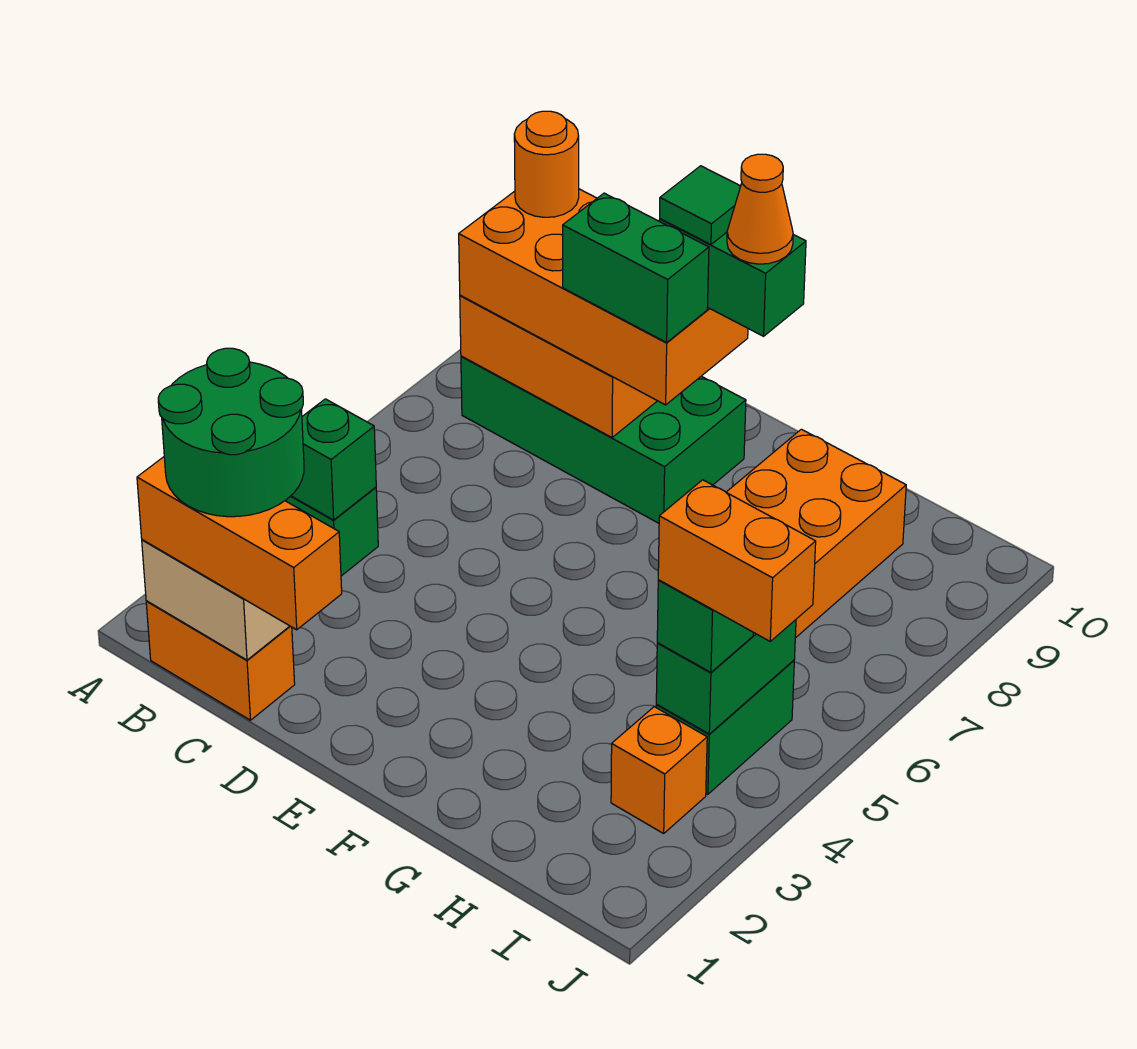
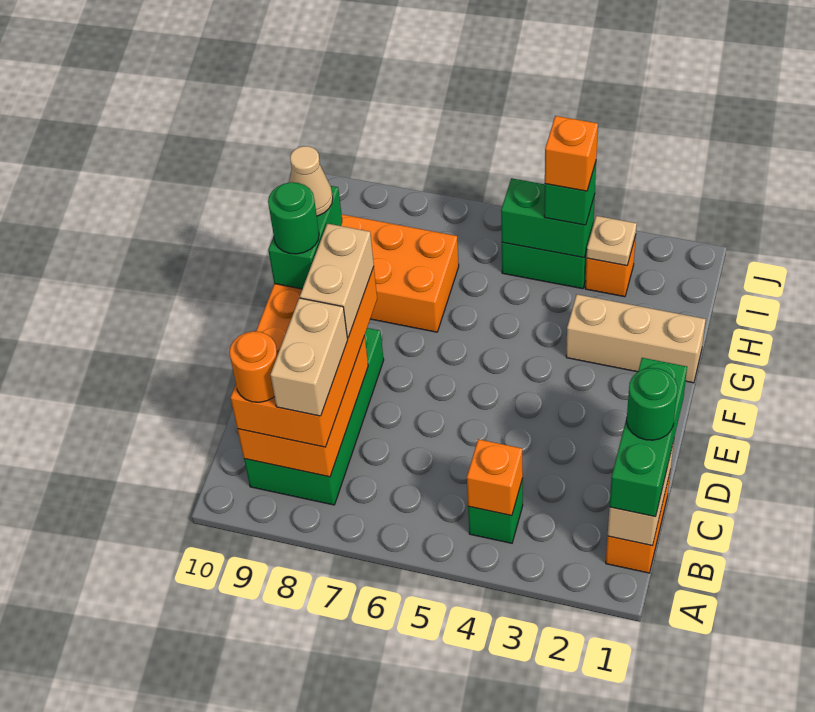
orange brick B1:D1 level 3 -> green brick B1:D1 level 3
green round brick B1:C2 level 4 -> green round brick C1 level 4
green brick B4 level 2 -> orange brick B4 level 2
none -> tan brick B8:C8 level 4
green brick D8:E8 level 4 -> tan brick D8:E8 level 4
green tile E9 level 5 -> green round brick E9 level 5
orange cone F9 level 5 -> tan cone F9 level 5
none -> tan brick G1:G3 level 1
none -> tan plate I3 level 2
orange brick I4:J4 level 4 -> orange brick I4 level 4

